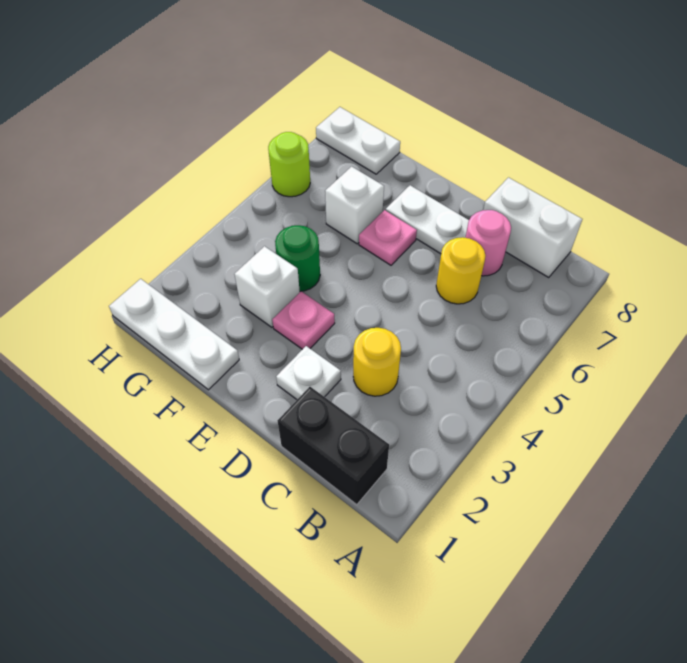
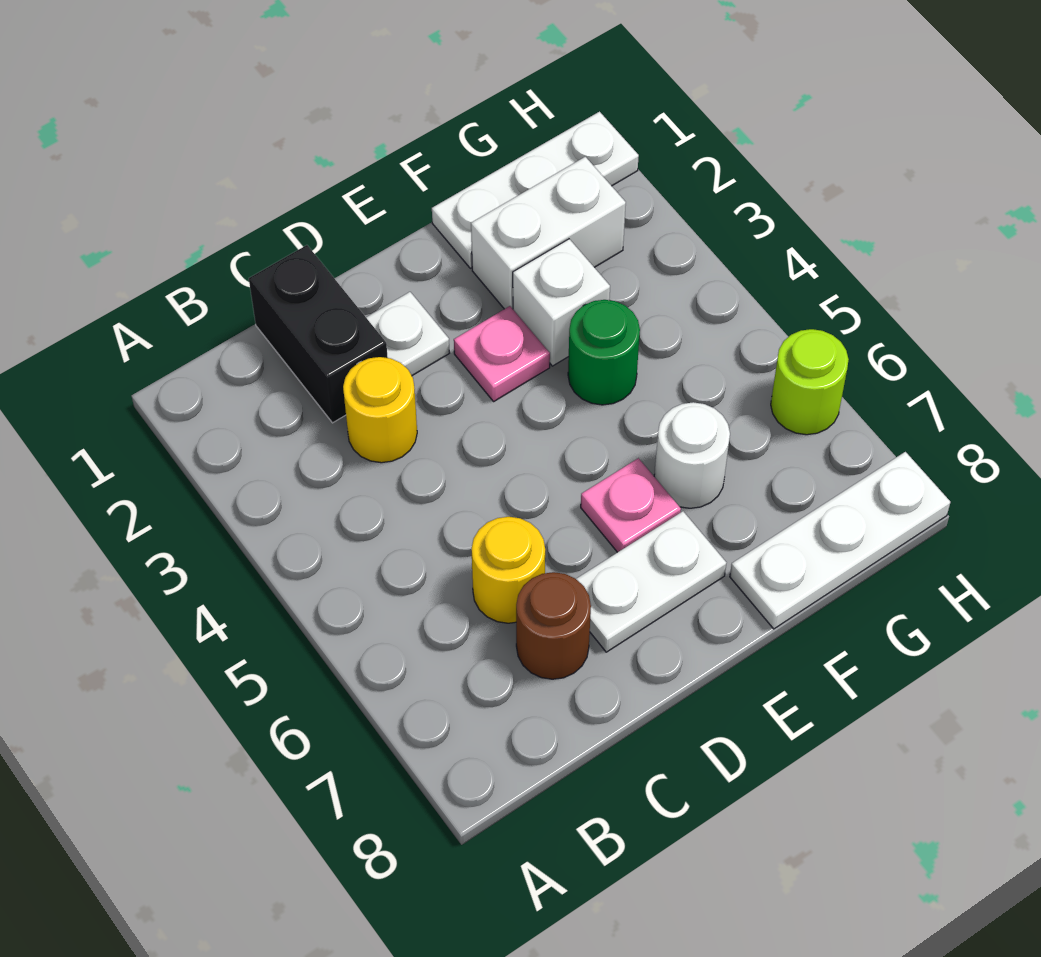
black brick B1:C1 level 1 -> black brick C1:C2 level 1
white brick B8:C8 level 1 -> white brick F2:G2 level 1
pink round brick C7 level 1 -> brown round brick C7 level 1
white brick F6 level 1 -> white round brick F6 level 1
white plate G8:H8 level 1 -> white plate F8:H8 level 1

